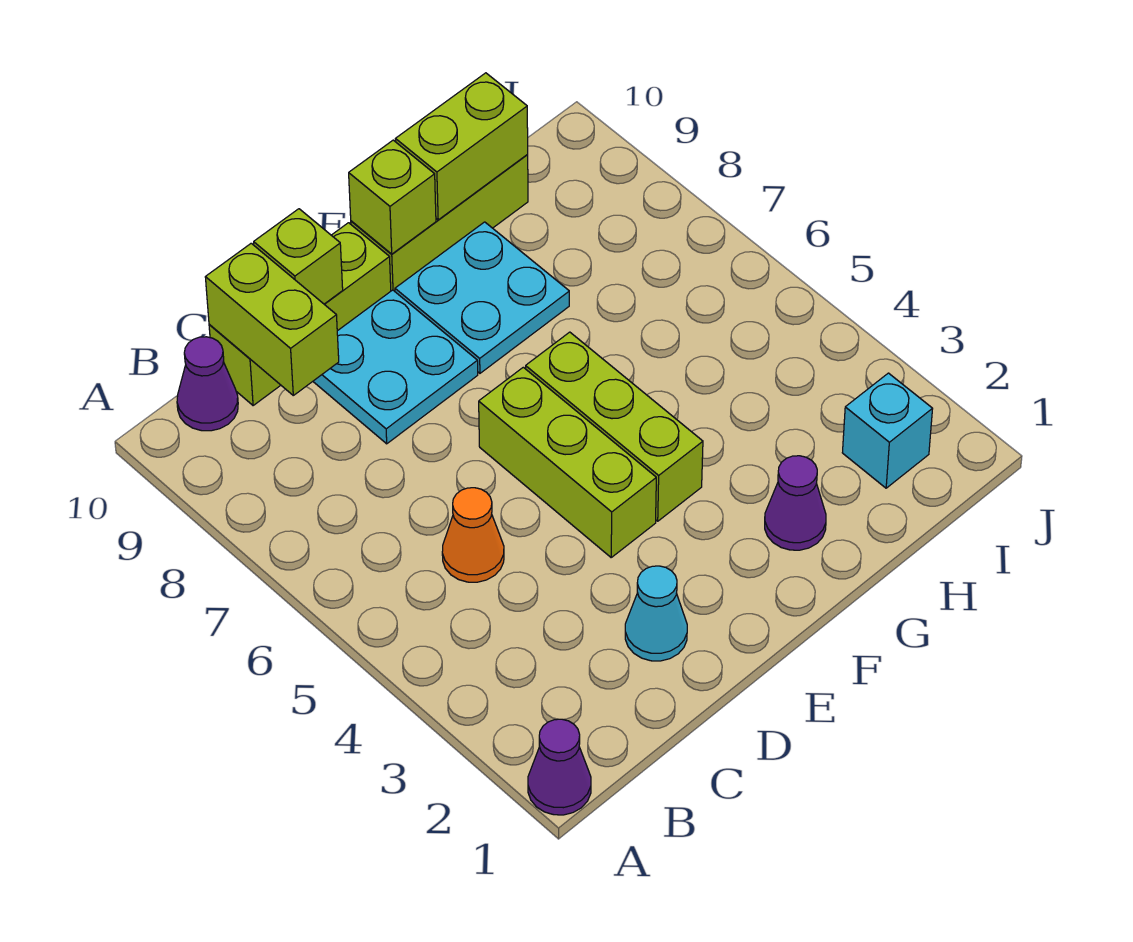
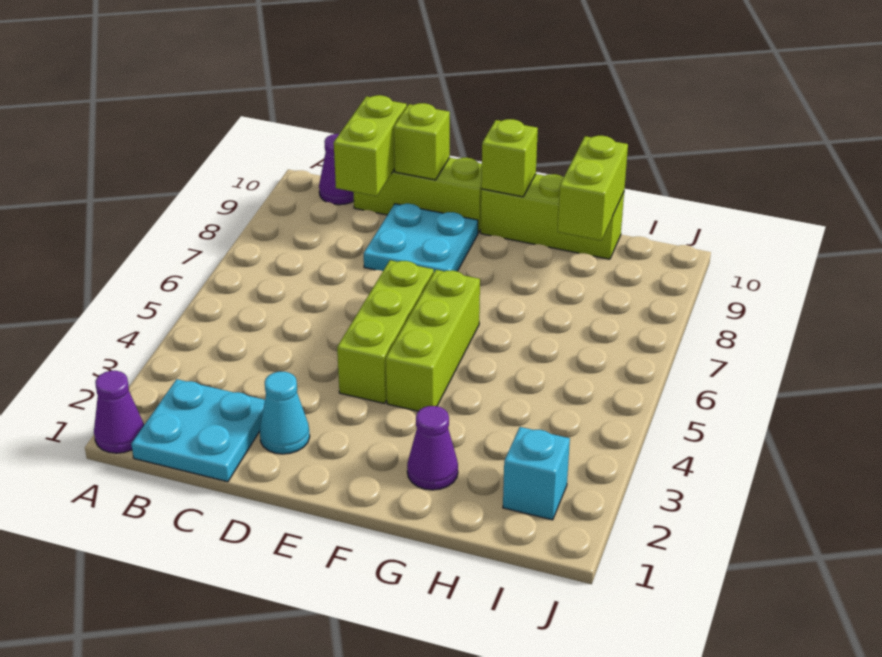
orange cone C5 level 1 -> none
cyan plate F8:G9 level 1 -> cyan plate B1:C2 level 1
lime brick G10:H10 level 2 -> lime brick H9:H10 level 2

